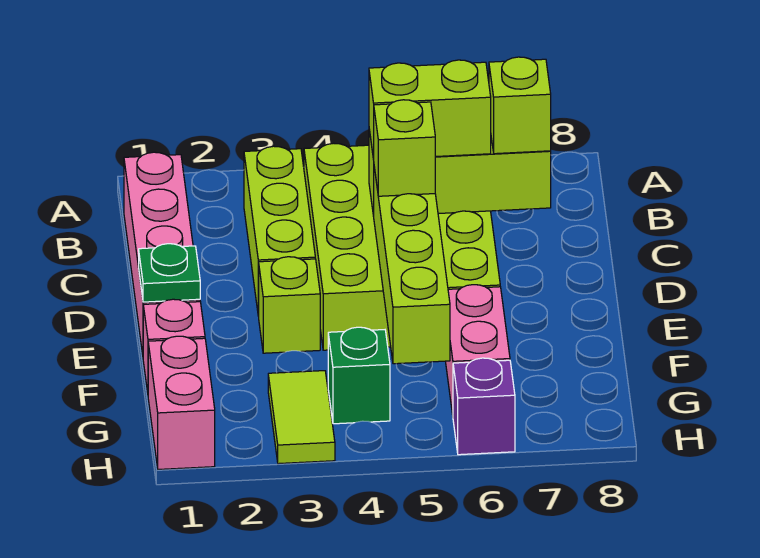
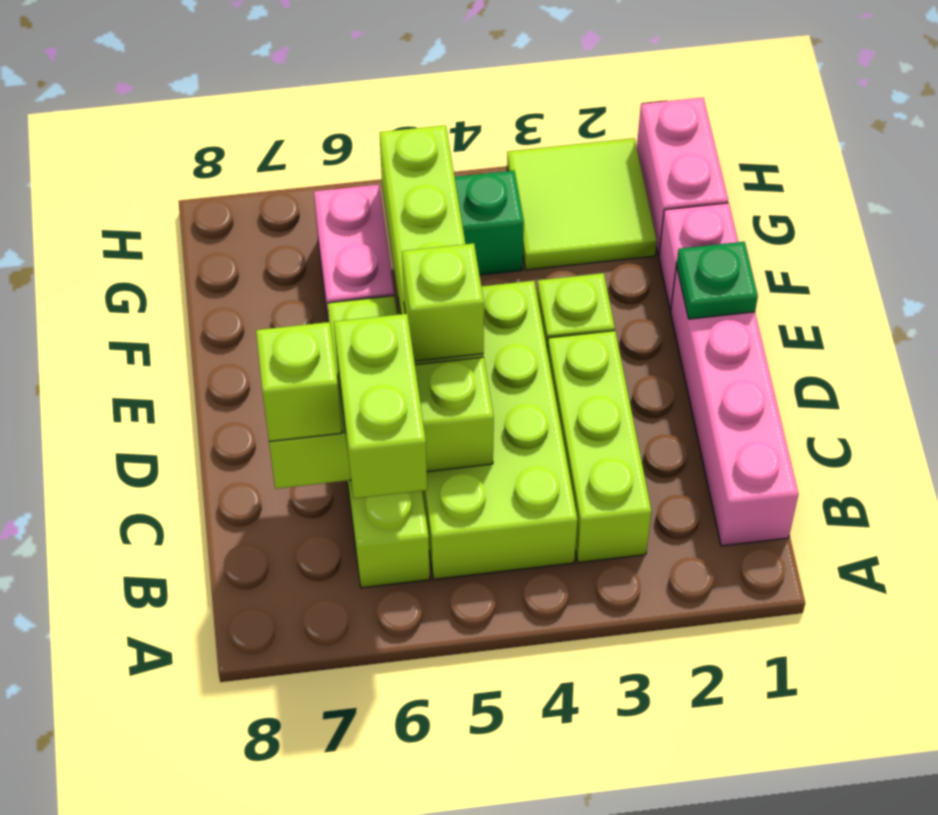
lime brick C5:C6 level 3 -> lime brick B6:C6 level 3
lime tile G3:H3 level 1 -> lime tile G2:H3 level 1
purple brick H6 level 1 -> none

